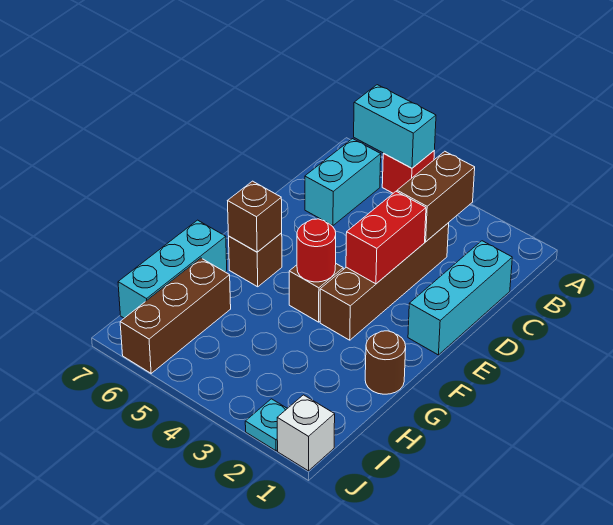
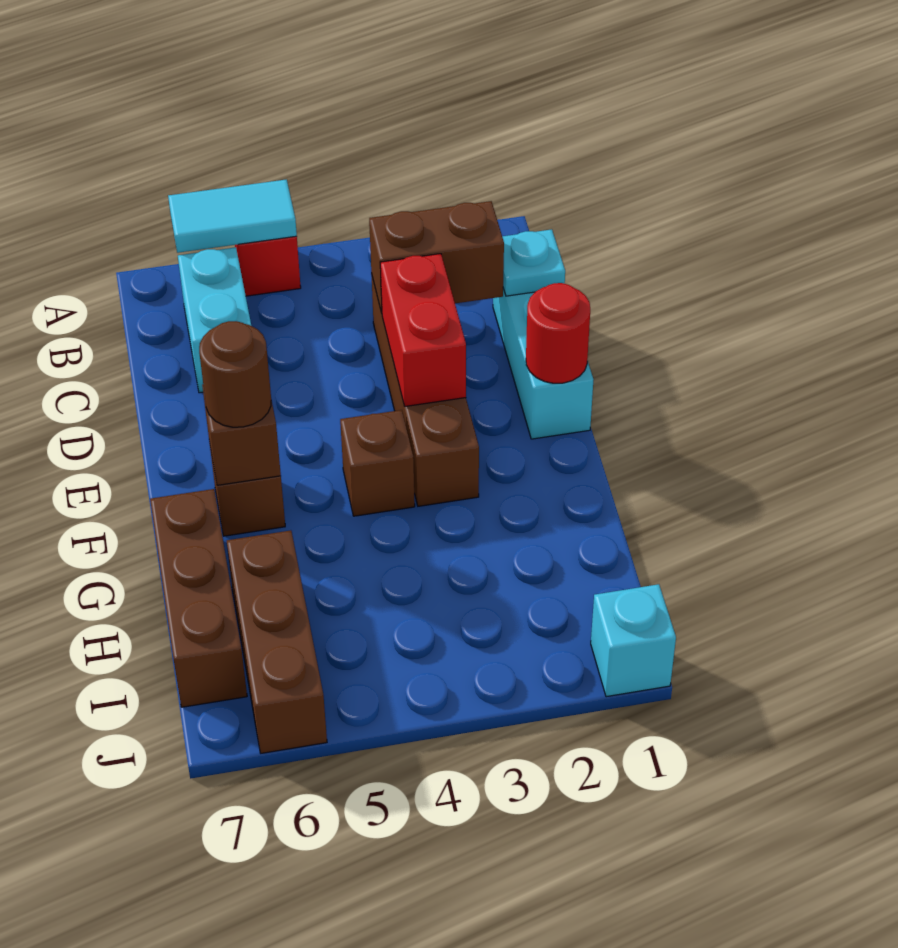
cyan brick A5:A6 level 2 -> cyan tile A5:A6 level 2
brown brick B3:C3 level 2 -> brown brick C2:C3 level 2
red round brick F4 level 2 -> red round brick E1 level 2
brown round brick G1 level 1 -> brown round brick F6 level 3
cyan brick G7:I7 level 1 -> brown brick G7:I7 level 1
white brick J1 level 1 -> cyan brick J1 level 1
cyan plate J2 level 1 -> cyan plate C1 level 2

